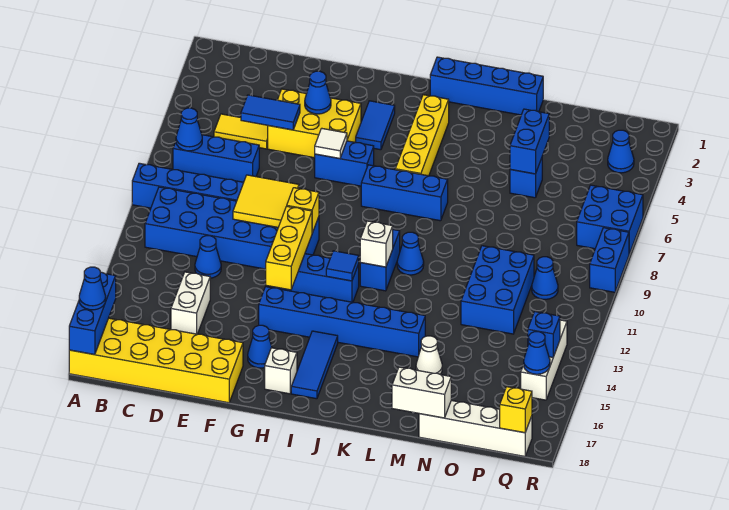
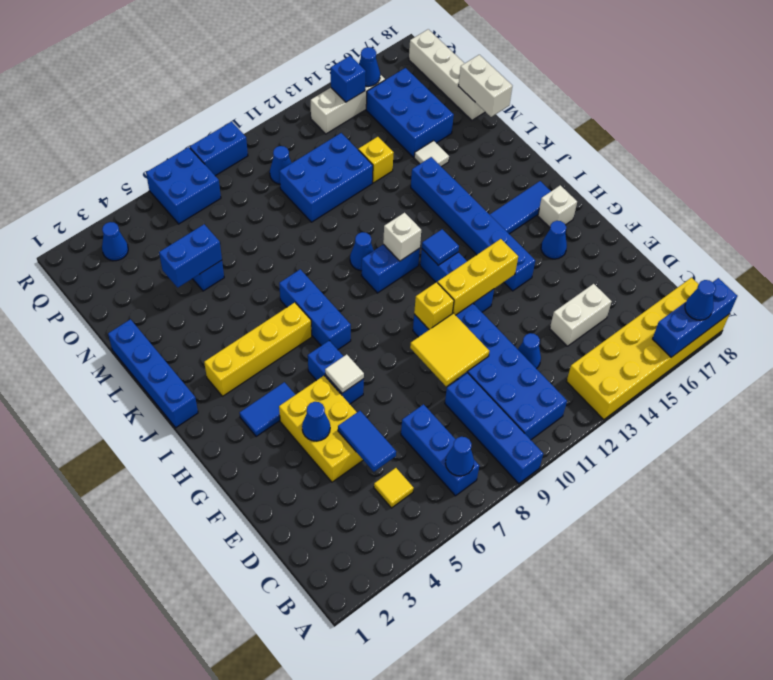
yellow brick A17:F18 level 1 -> yellow brick A13:B18 level 1
yellow tile C5:D5 level 1 -> yellow tile C5 level 1
white cone M15 level 1 -> white tile M15 level 1
none -> blue brick N15:P16 level 1
yellow brick Q18 level 2 -> yellow brick N13 level 1

